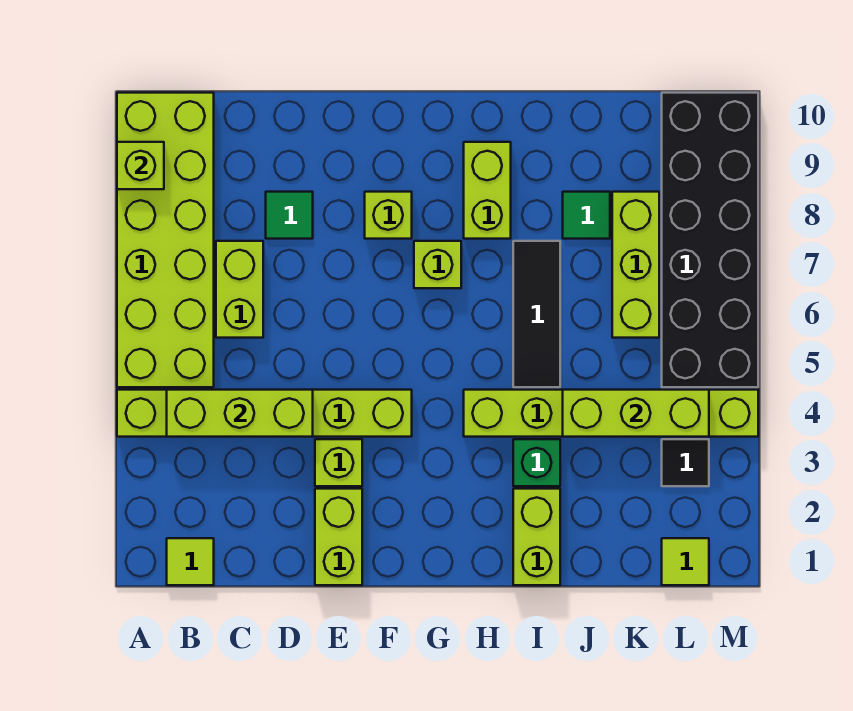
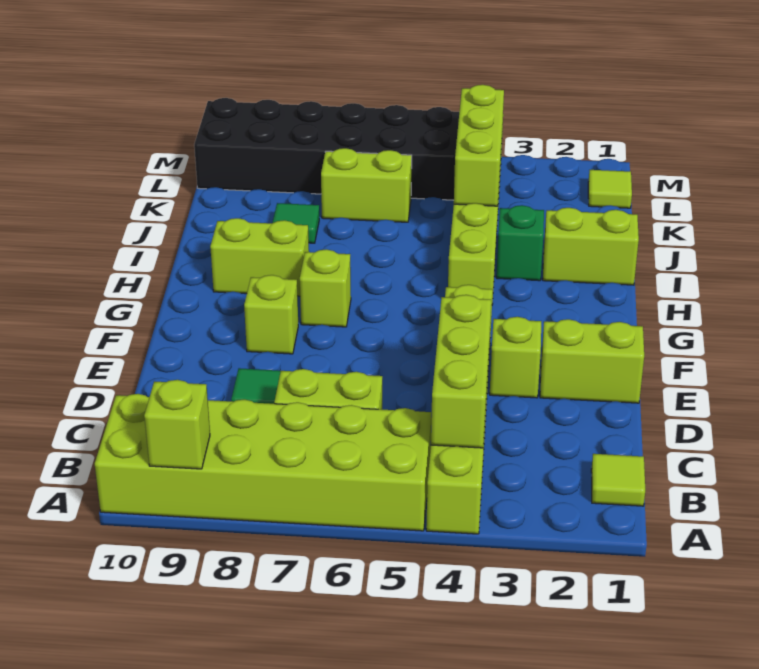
black tile I5:I7 level 1 -> none
lime brick K6:K8 level 1 -> lime brick K6:K7 level 1
black tile L3 level 1 -> none

